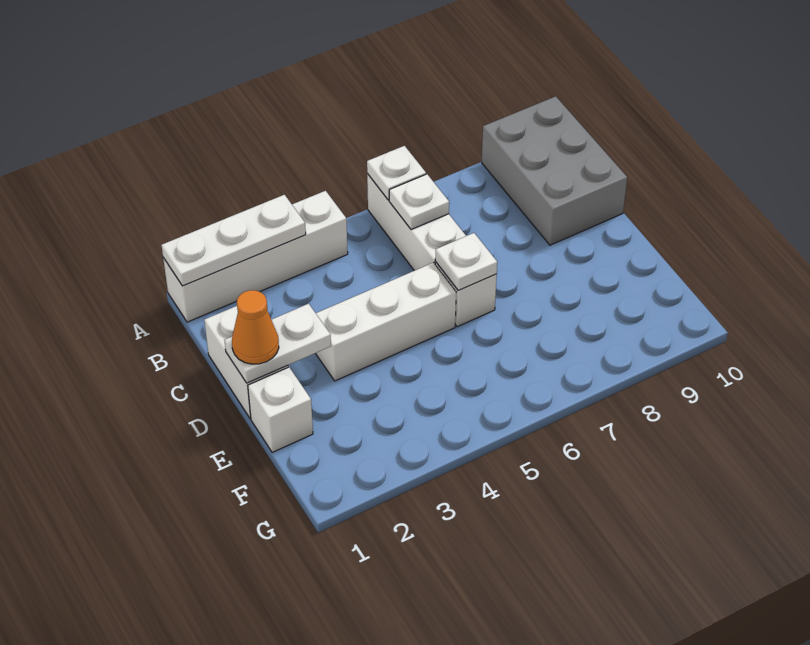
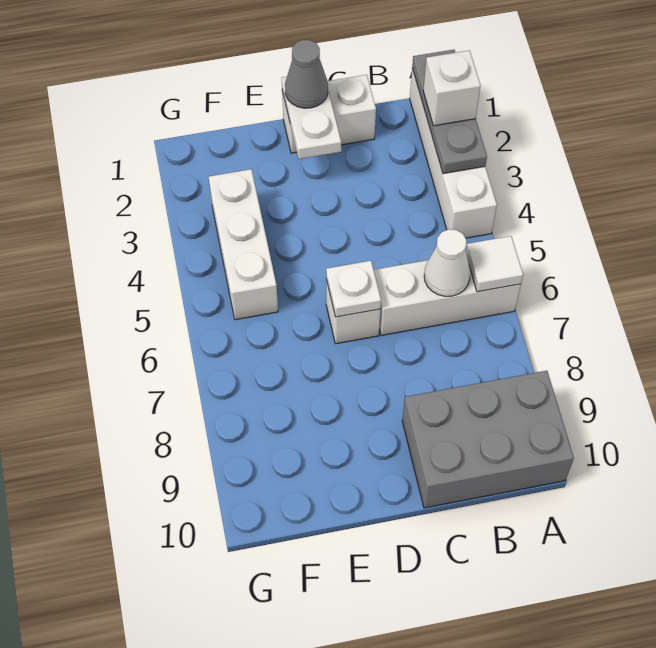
white plate A1:A3 level 2 -> grey plate A1:A3 level 2
white plate A6 level 2 -> white tile A6 level 2
white plate B6 level 2 -> white cone B6 level 2
orange cone D1 level 3 -> grey cone D1 level 3
white brick D3:D5 level 1 -> white brick F3:F5 level 1
white brick E1 level 1 -> white brick A2 level 3

